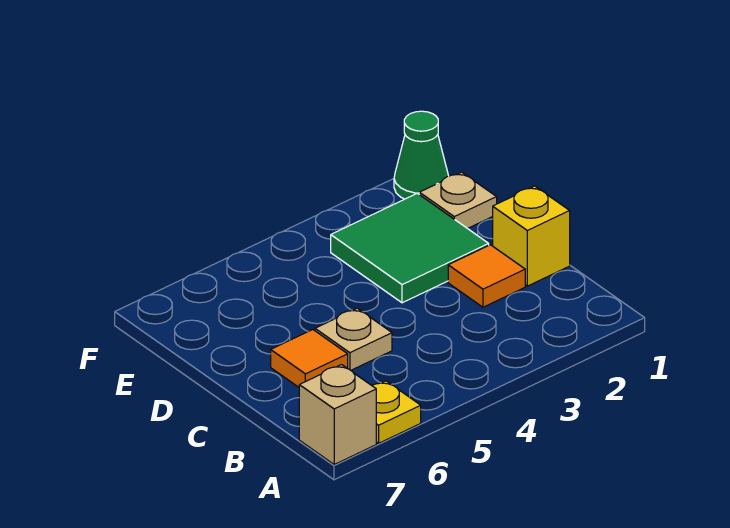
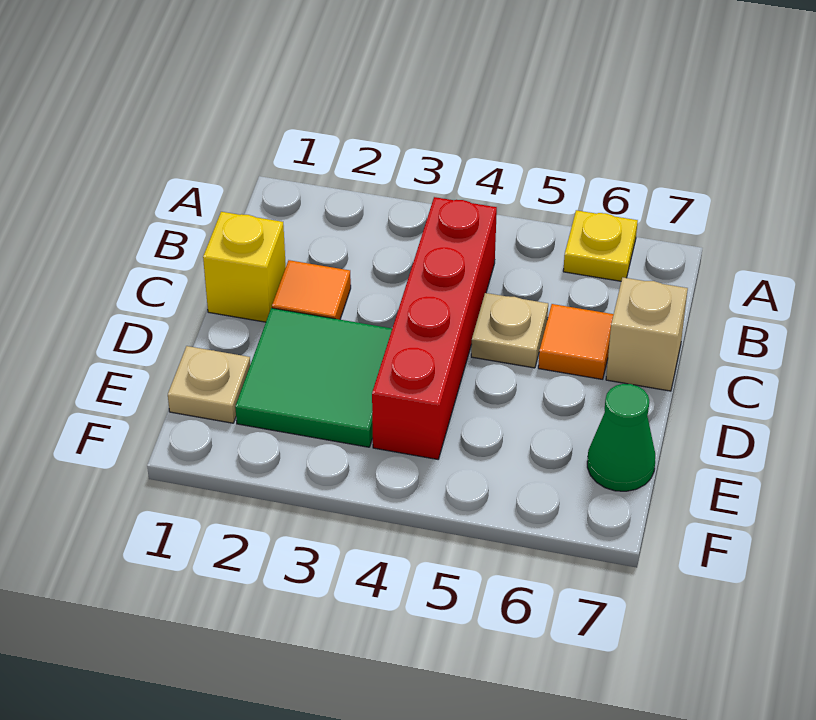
tan brick A7 level 1 -> tan brick C7 level 1
none -> red brick B4:E4 level 1
green cone F1 level 1 -> green cone E7 level 1

